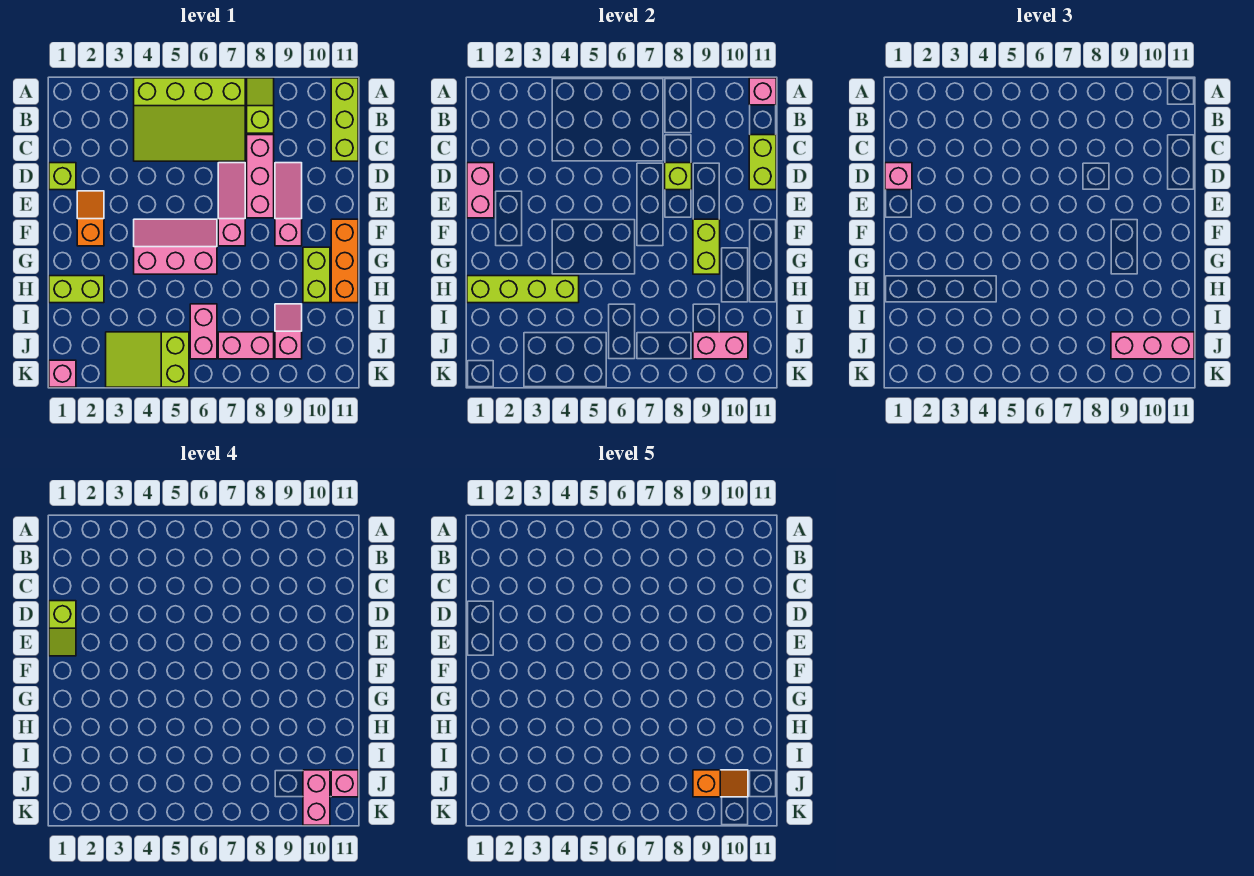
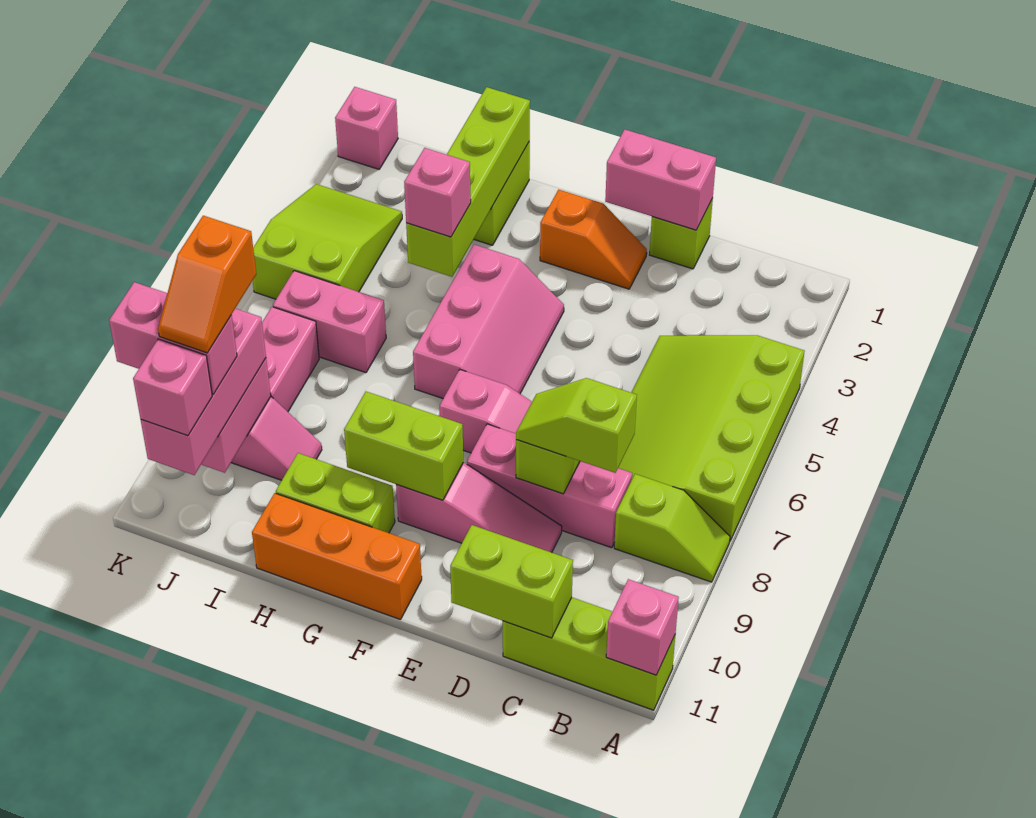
pink brick D1 level 3 -> pink brick H4 level 3
lime slope D1:E1 level 4 top D -> lime slope C8:D8 level 3 top C

